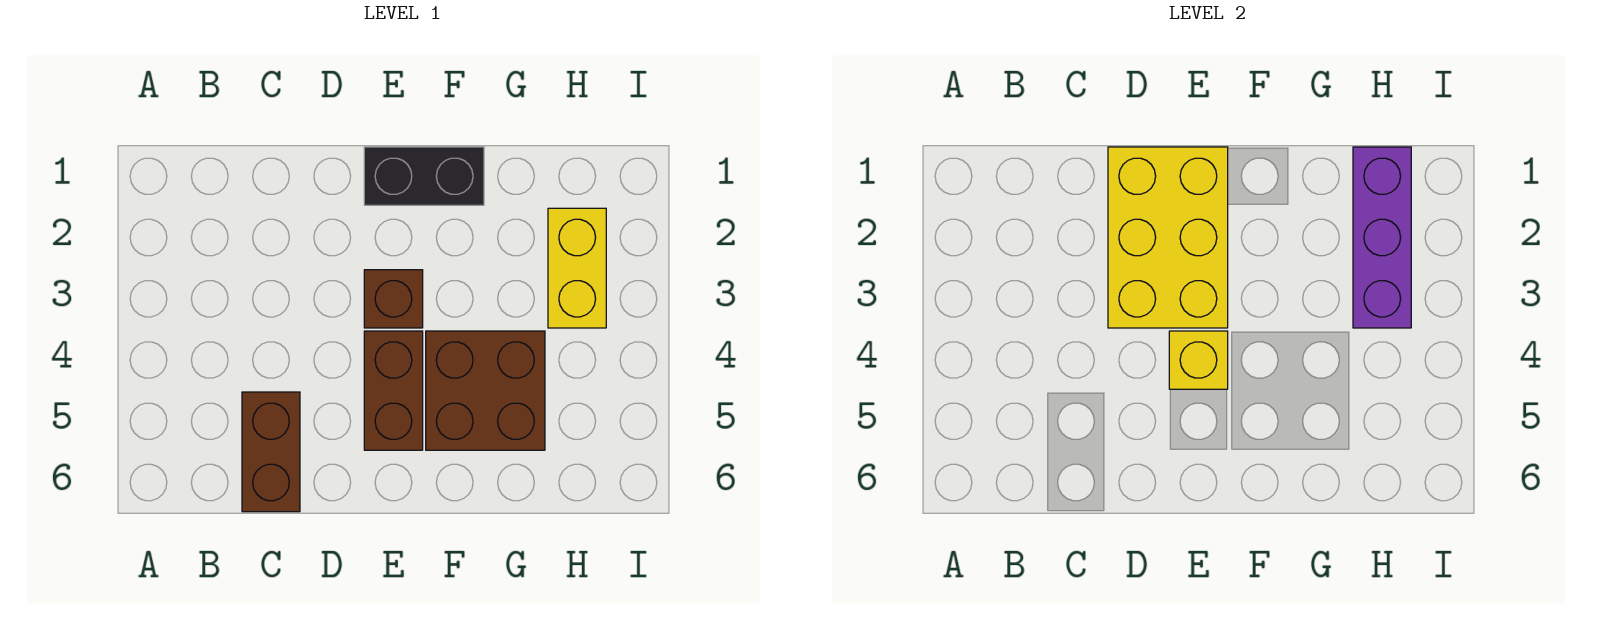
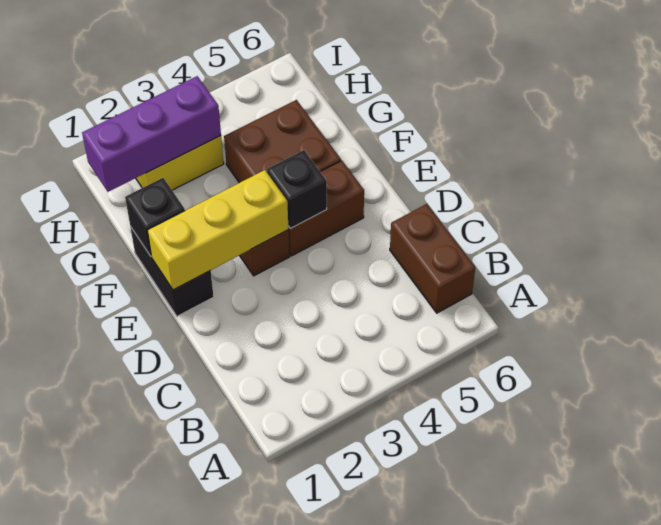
brown brick C5:C6 level 1 -> brown brick B6:C6 level 1
yellow brick D1:E3 level 2 -> yellow brick E1:E3 level 2
yellow brick E4 level 2 -> black brick E4 level 2
none -> black brick F1 level 2

